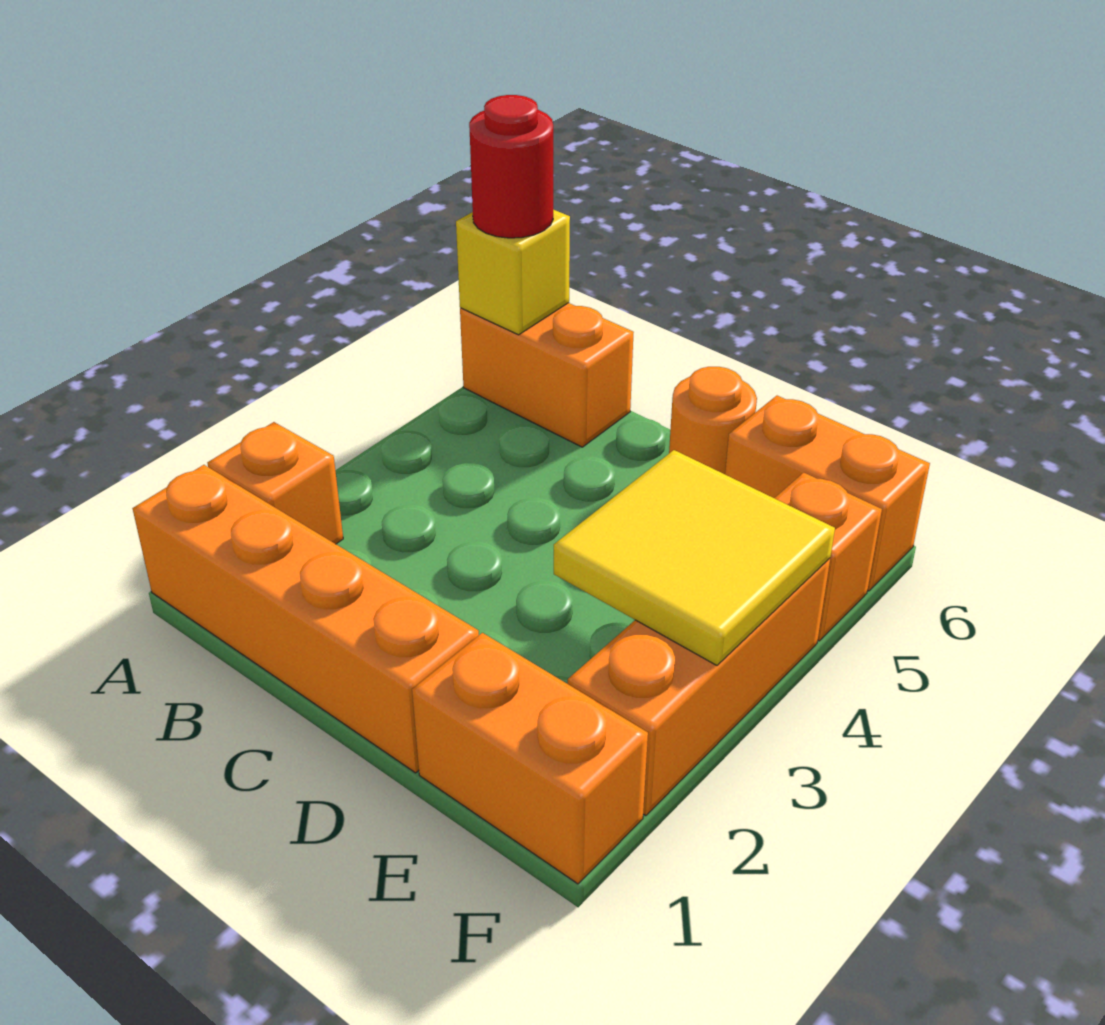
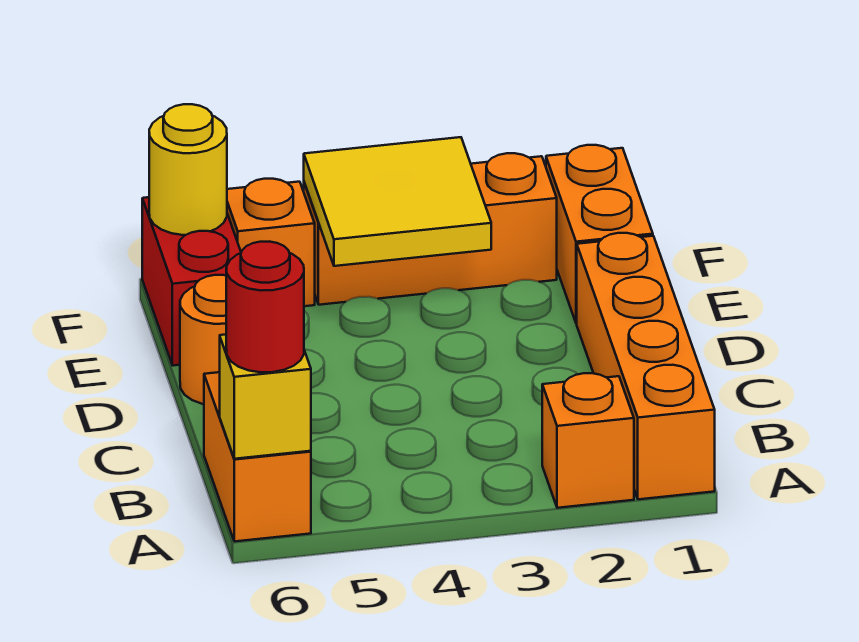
orange brick E6:F6 level 1 -> red brick E6:F6 level 1
none -> yellow round brick F6 level 2

